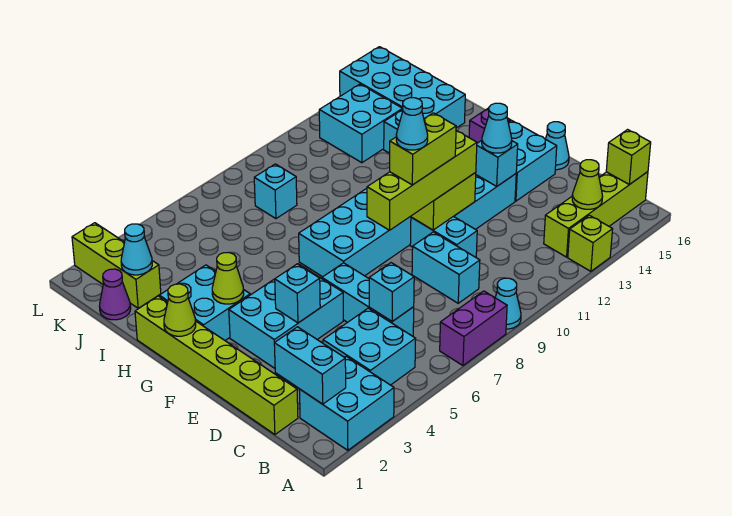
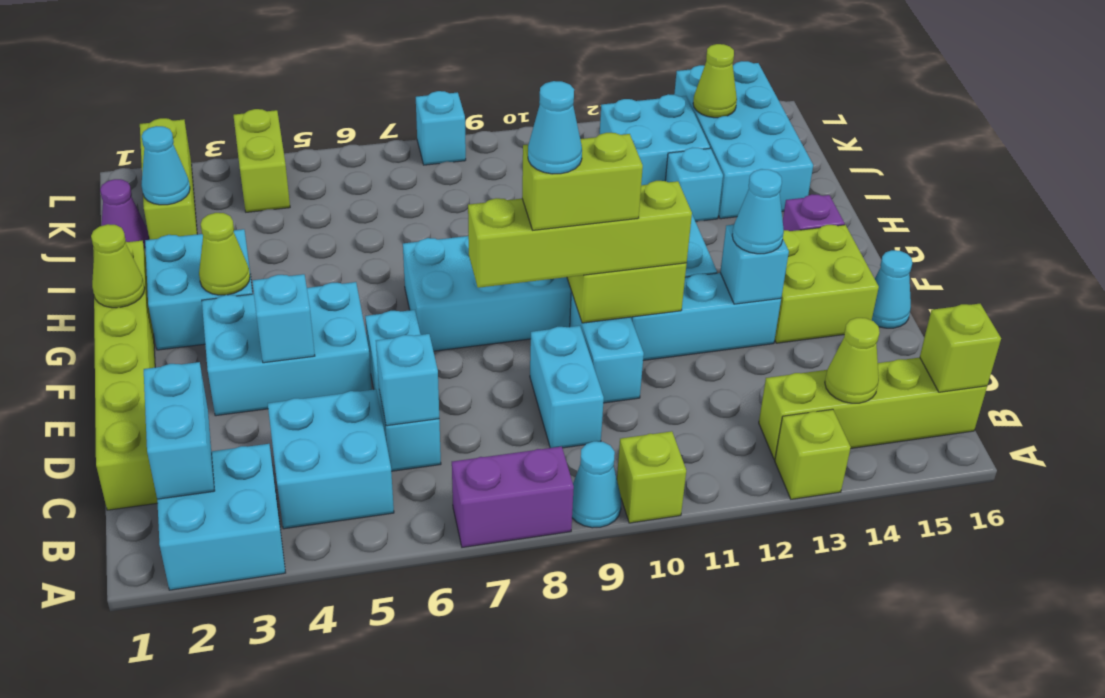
none -> lime brick A10 level 1
cyan brick E14:F15 level 1 -> lime brick E14:F15 level 1
cyan brick J8 level 1 -> cyan brick L8 level 1
none -> lime brick K4:L4 level 1
none -> lime cone K14 level 2

